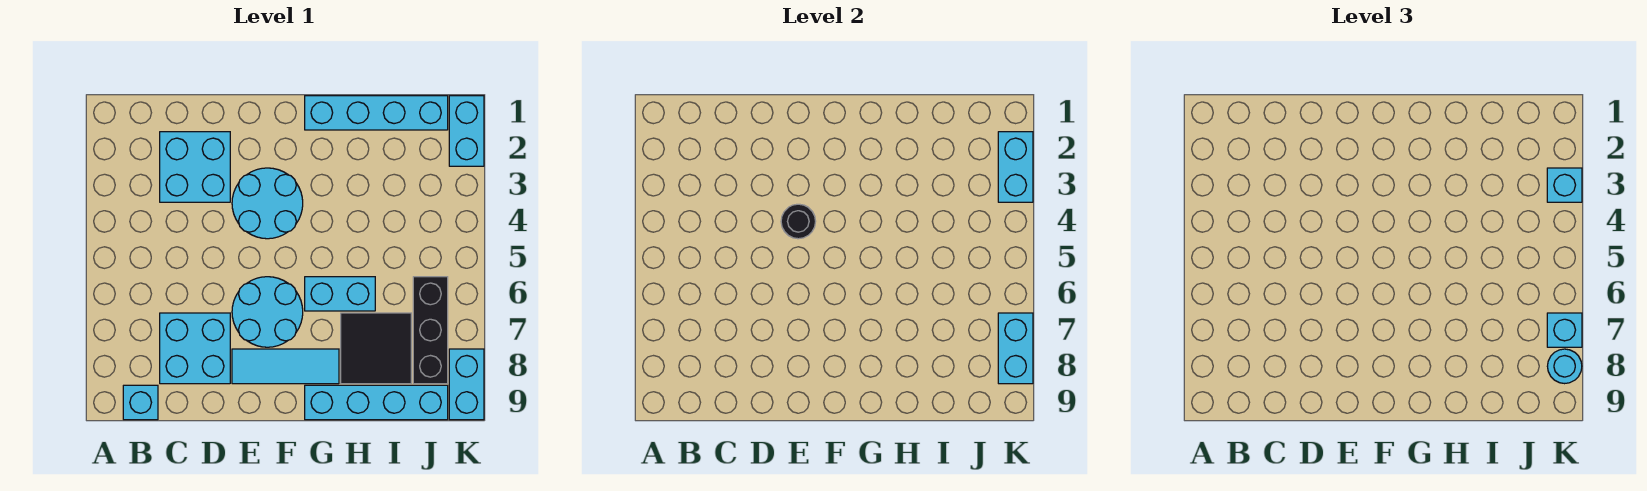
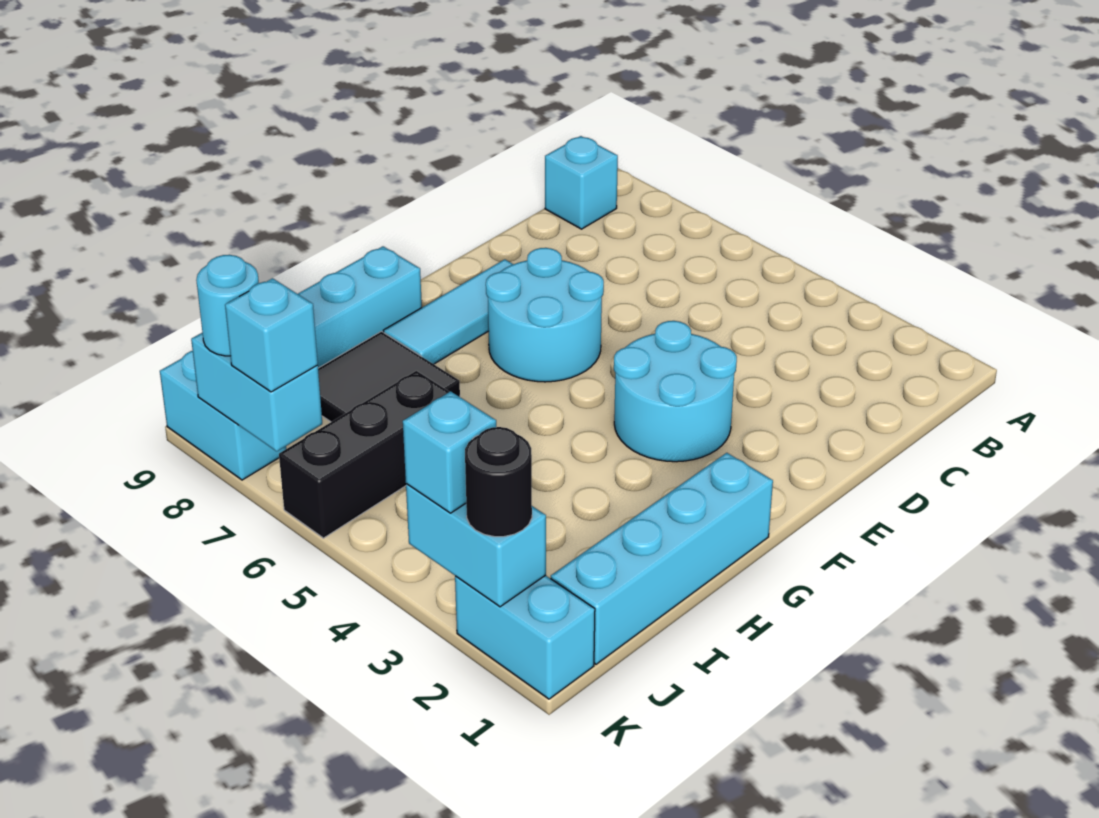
cyan brick C2:D3 level 1 -> none
cyan brick C7:D8 level 1 -> none
black round brick E4 level 2 -> black round brick K2 level 3
cyan brick G6:H6 level 1 -> none
black brick J6:J8 level 1 -> black brick I6:K6 level 1

